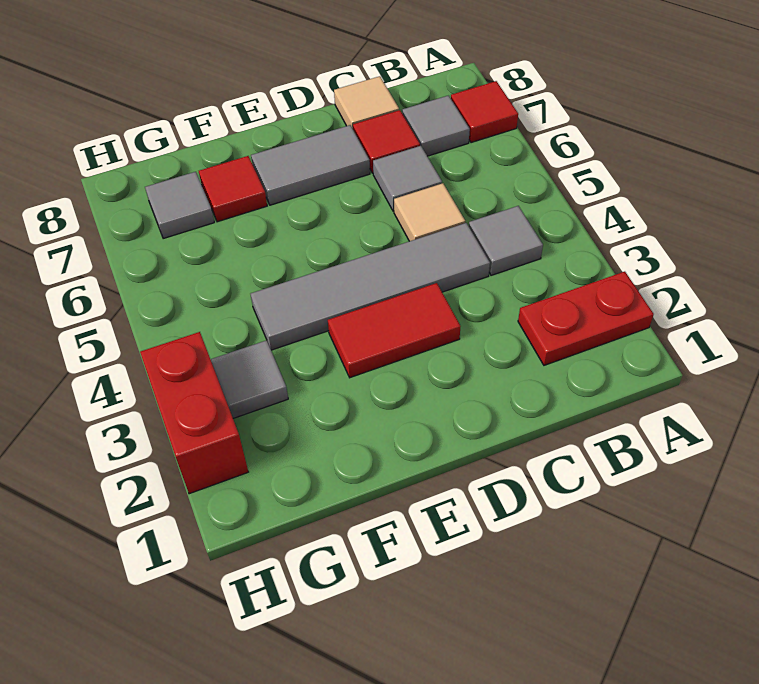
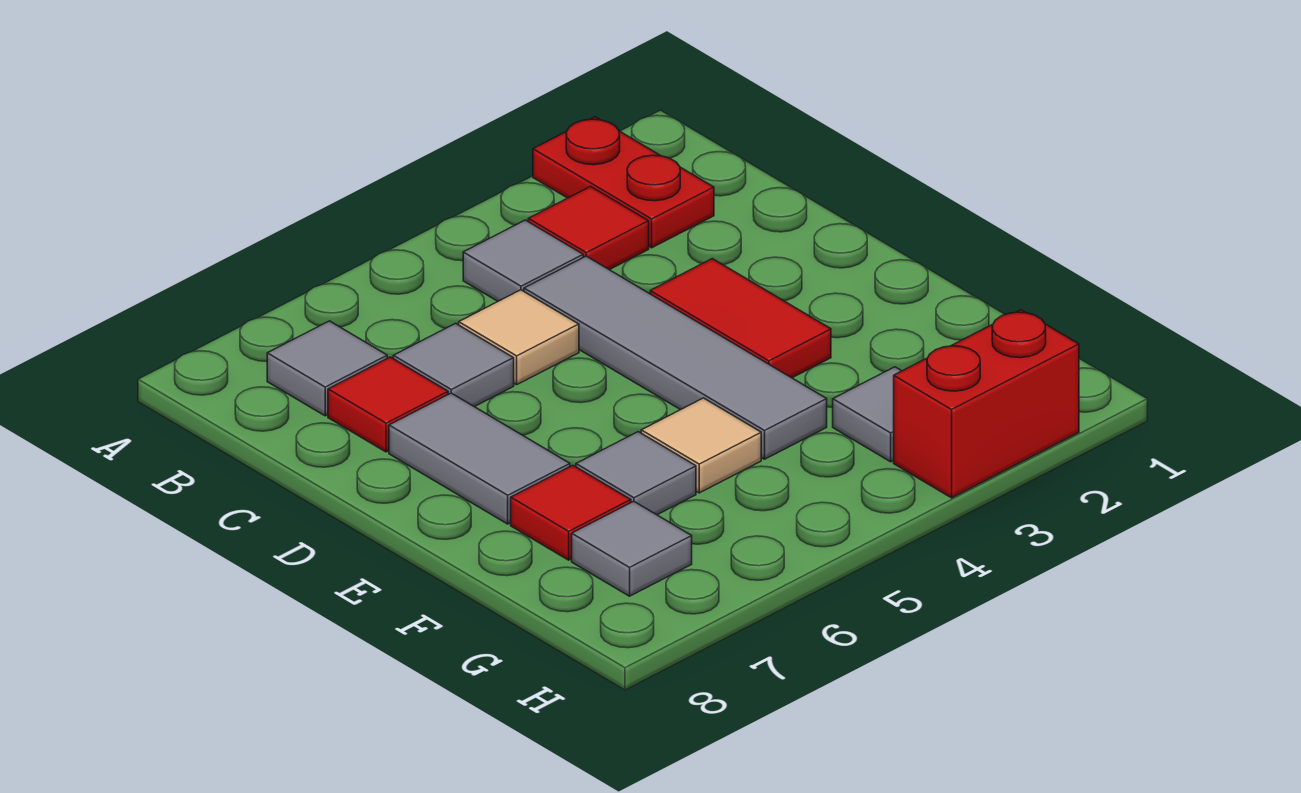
red tile A7 level 1 -> red tile B3 level 1
tan tile C8 level 1 -> tan tile F5 level 1
none -> grey tile F6 level 1

